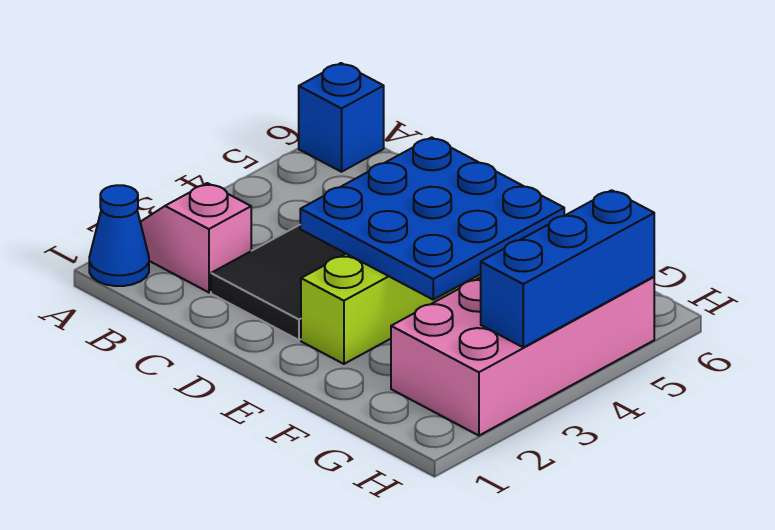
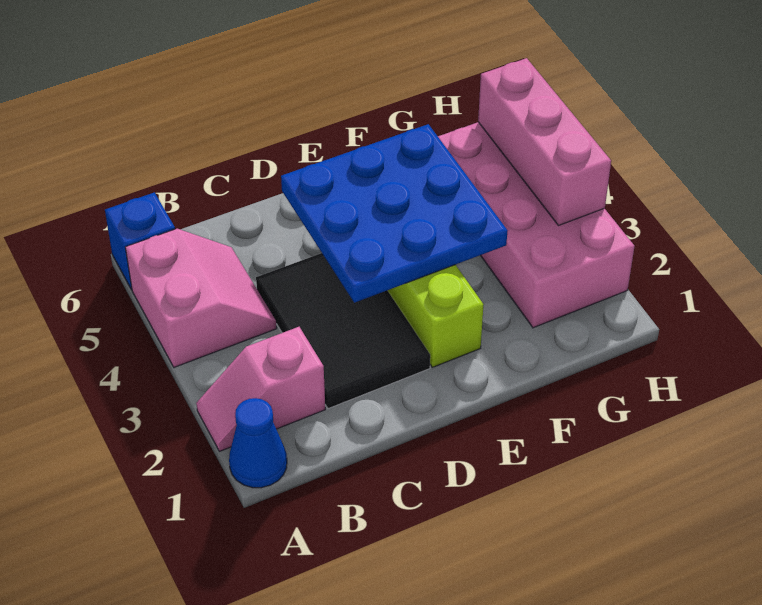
none -> pink slope A4:B5 level 1 top A
blue brick H3:H5 level 2 -> pink brick H3:H5 level 2

